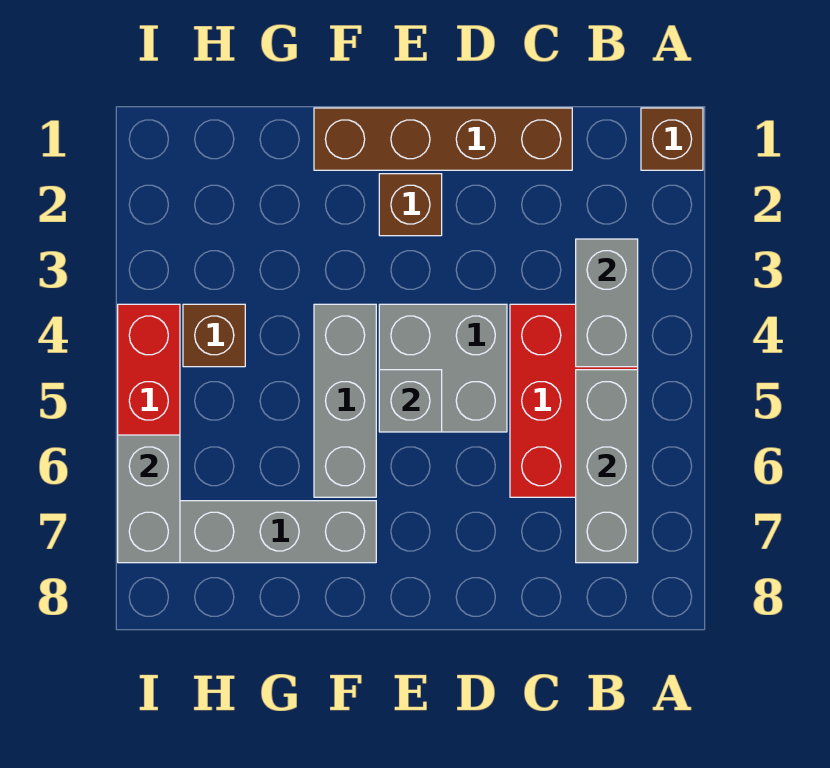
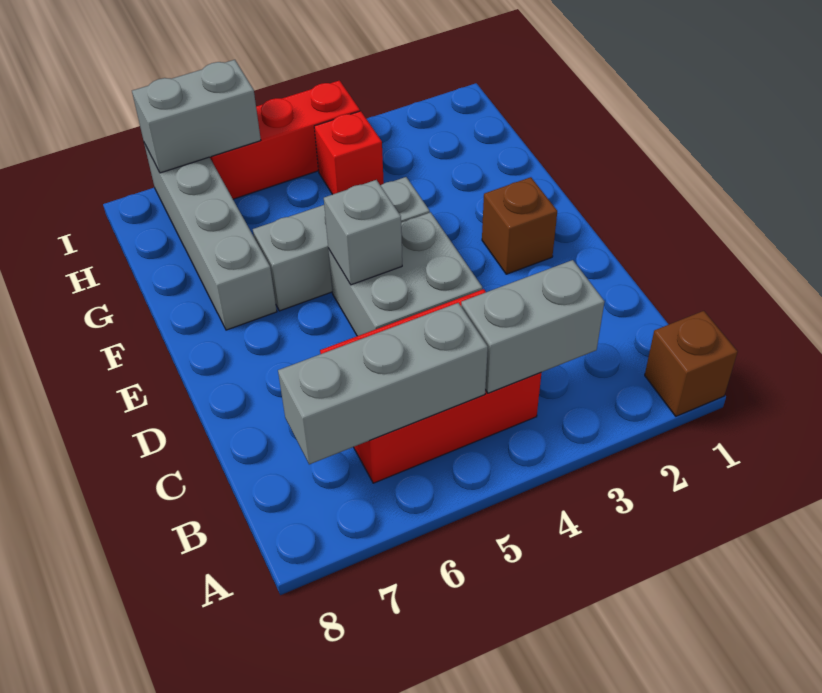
brown brick C1:F1 level 1 -> none
brown brick H4 level 1 -> red brick H4 level 1

